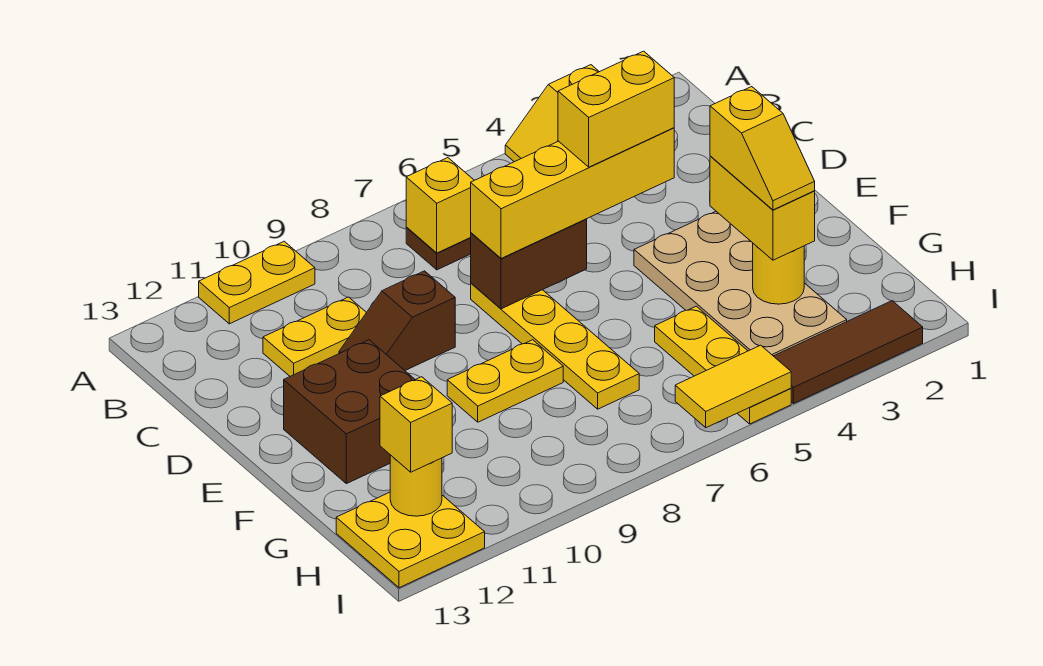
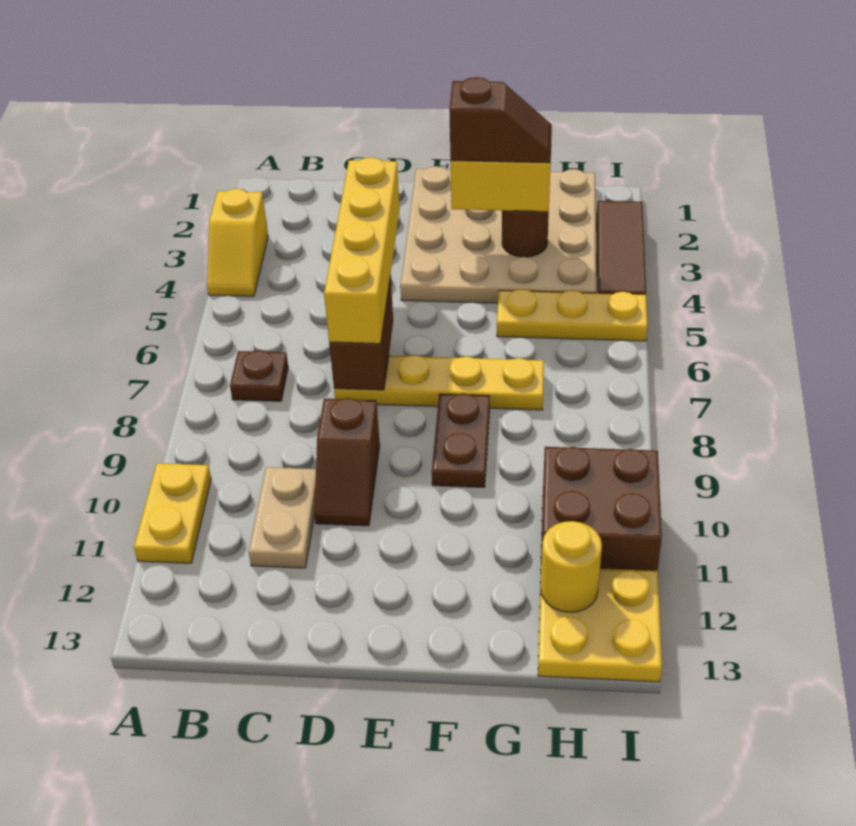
yellow brick B7 level 2 -> none
yellow plate C10:C11 level 1 -> tan plate C10:C11 level 1
yellow brick D4:D5 level 4 -> none
tan plate E3:H4 level 1 -> tan plate E1:H4 level 1
brown brick E11:F12 level 1 -> brown brick H10:I11 level 1
yellow slope F3:G3 level 4 top F -> brown slope F3:G3 level 4 top F
yellow plate F8:F9 level 1 -> brown plate F8:F9 level 1
yellow round brick G3 level 2 -> brown round brick G3 level 2
yellow brick H12 level 3 -> none
yellow tile I5:I6 level 2 -> none

